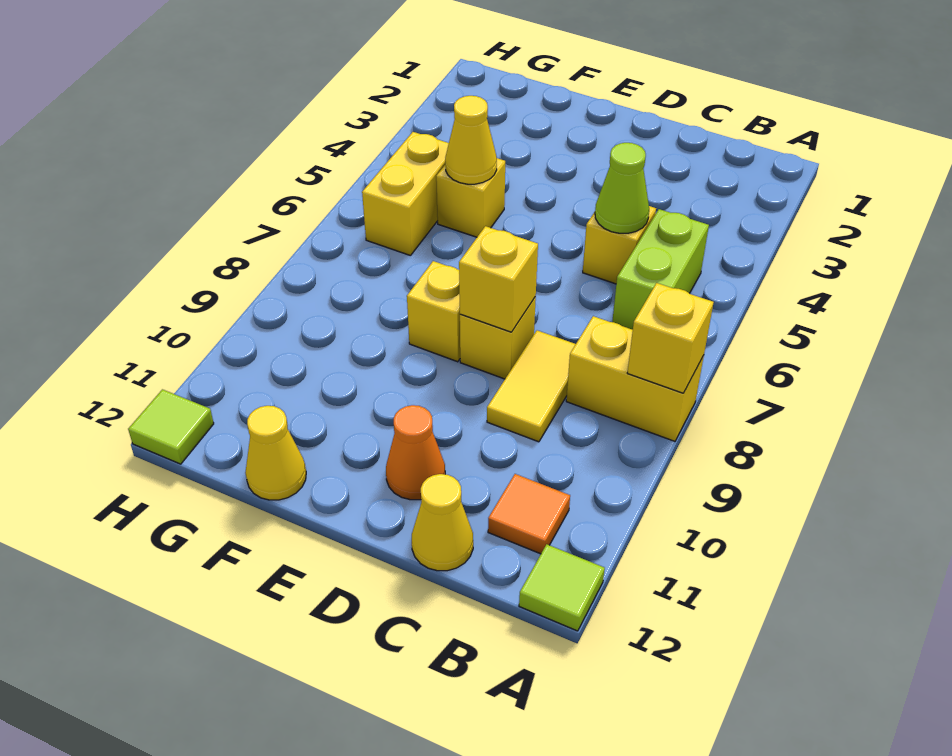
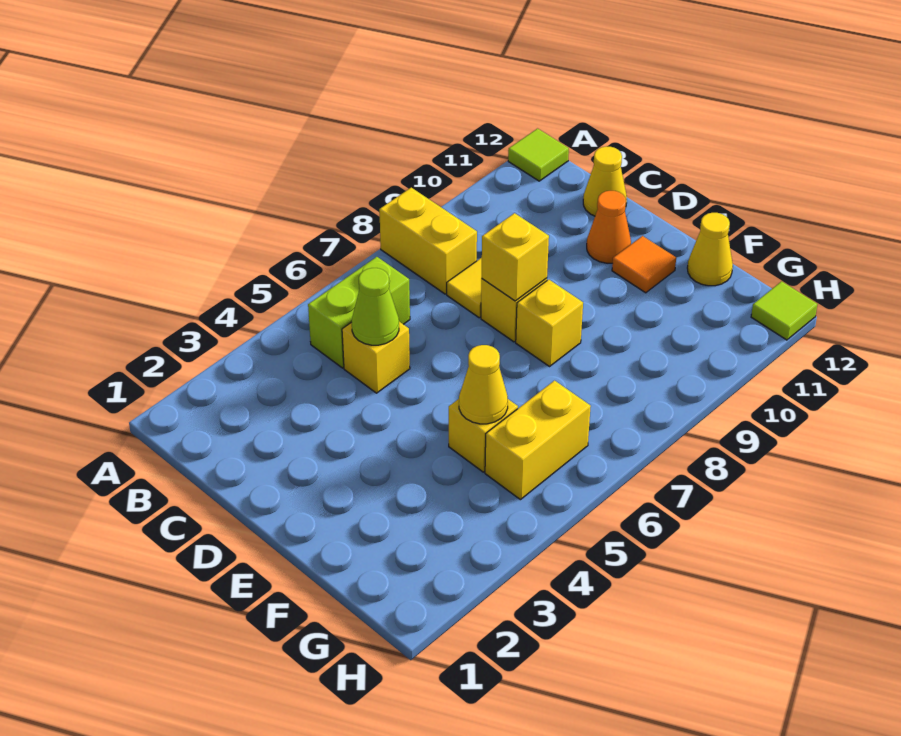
yellow brick A8 level 2 -> none
orange tile B11 level 1 -> orange tile E11 level 1

